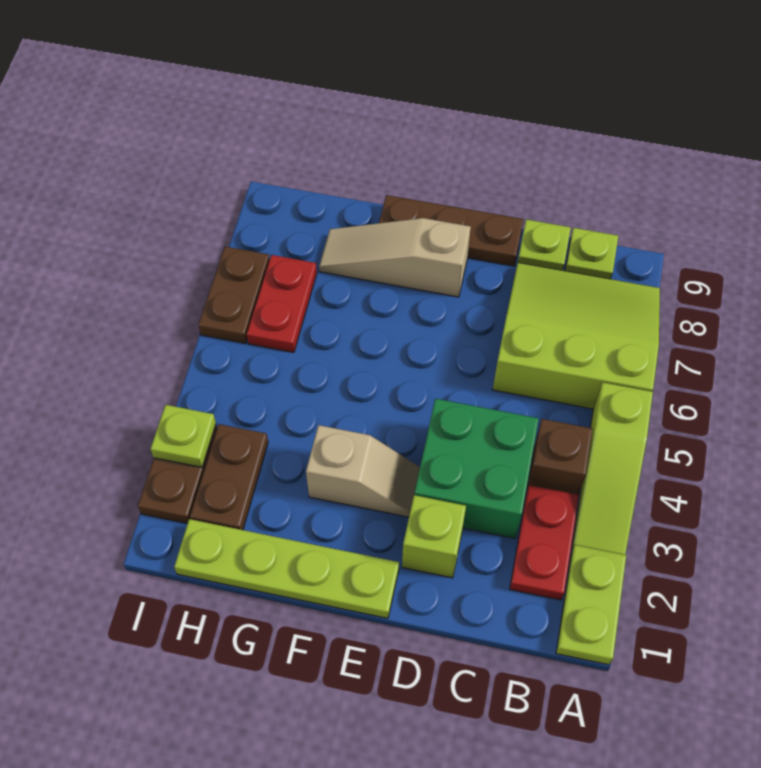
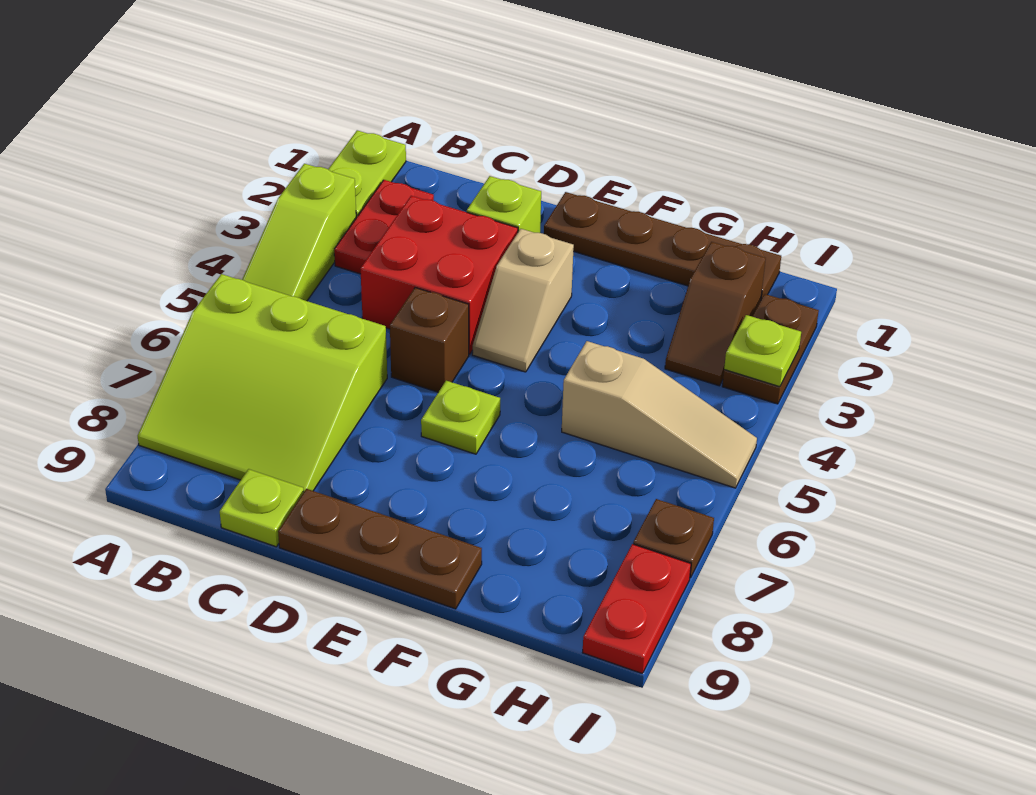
lime slope A3:A5 level 1 top 5 -> lime slope A3:A5 level 1 top 3
brown brick B4 level 1 -> brown brick D5 level 1
lime plate B9 level 1 -> lime plate E6 level 1
green brick C3:D4 level 1 -> red brick C3:D4 level 1
lime plate E1:H1 level 1 -> brown plate E1:H1 level 1
tan slope E3:F3 level 1 top F -> tan slope E3:E4 level 1 top 3
tan slope E8:G8 level 1 top E -> tan slope G5:I5 level 1 top G
brown plate H2:H3 level 1 -> brown slope H2:H3 level 1 top 2
red plate H6:H7 level 1 -> red plate I8:I9 level 1
brown plate I6:I7 level 1 -> brown plate I7 level 1

